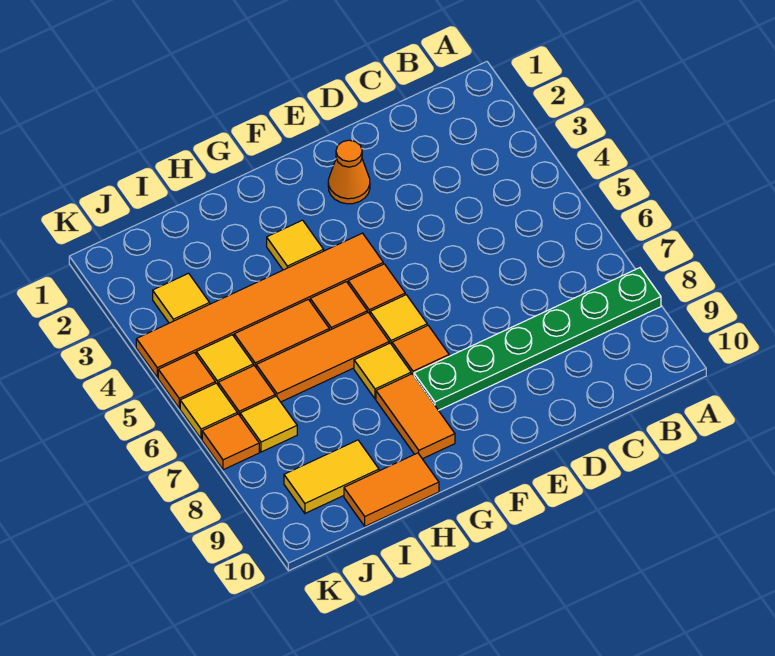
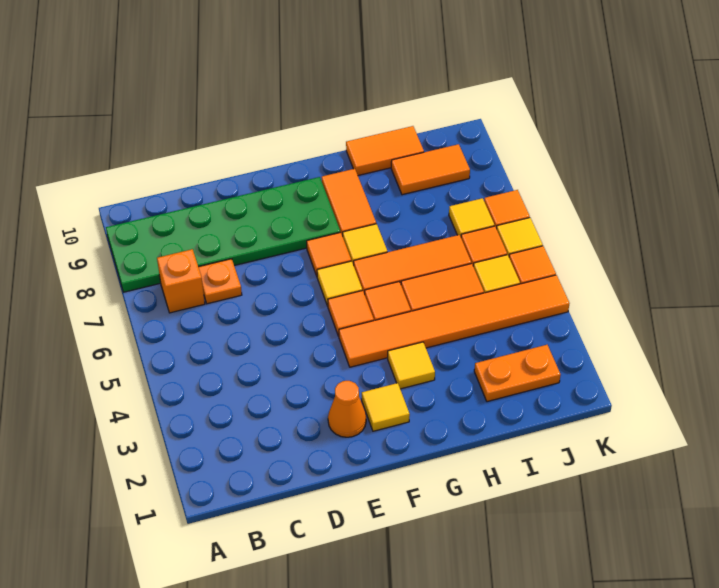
green plate A8:F8 level 1 -> green plate A8:F9 level 1
none -> orange brick B7 level 1
none -> orange plate C7 level 1
none -> orange plate I2:J2 level 1
yellow tile I9:J9 level 1 -> orange tile I9:J9 level 1
yellow tile J3 level 1 -> yellow tile F2 level 1

